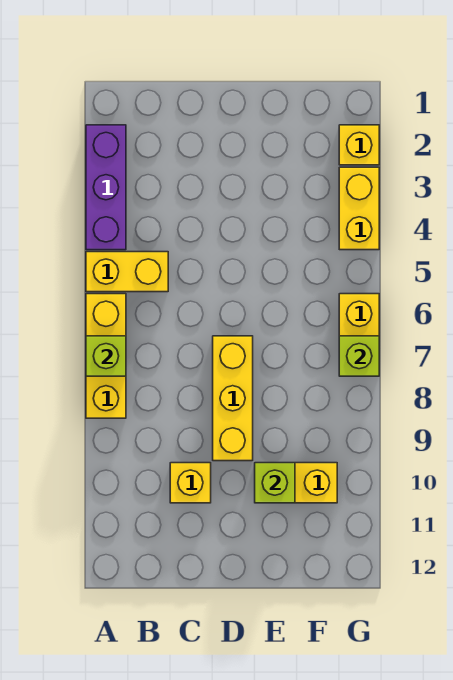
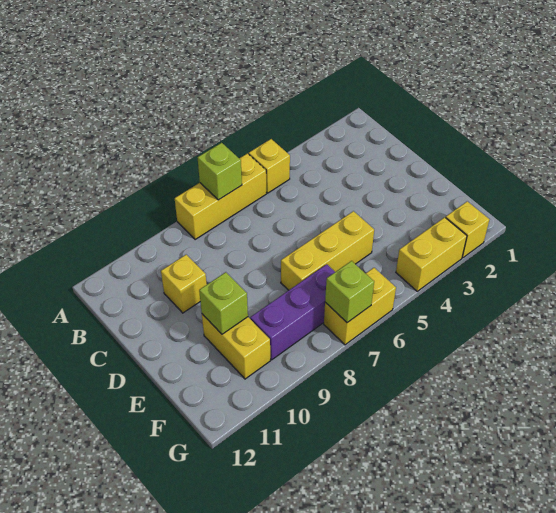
purple brick A2:A4 level 1 -> purple brick F7:F9 level 1
yellow brick A5:B5 level 1 -> yellow brick A5 level 1
yellow brick D7:D9 level 1 -> yellow brick E5:E7 level 1

